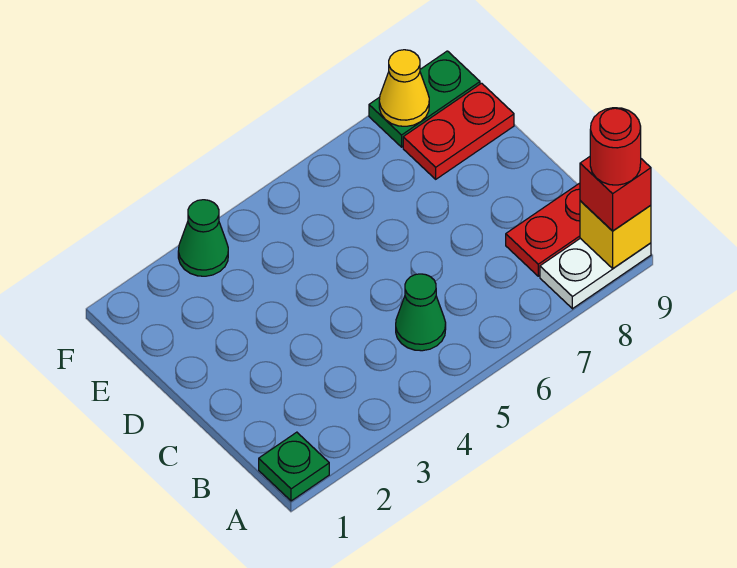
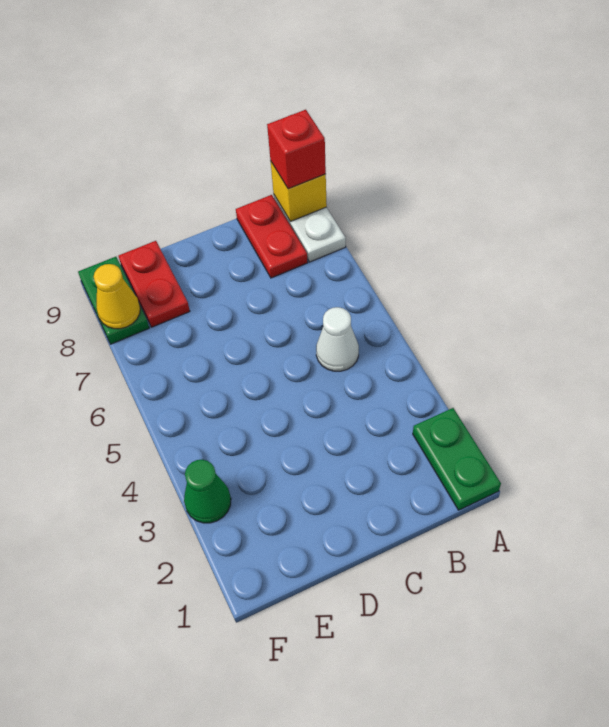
green plate A1 level 1 -> green plate A1:A2 level 1
red round brick A9 level 4 -> none
green cone B5 level 1 -> white cone B5 level 1

